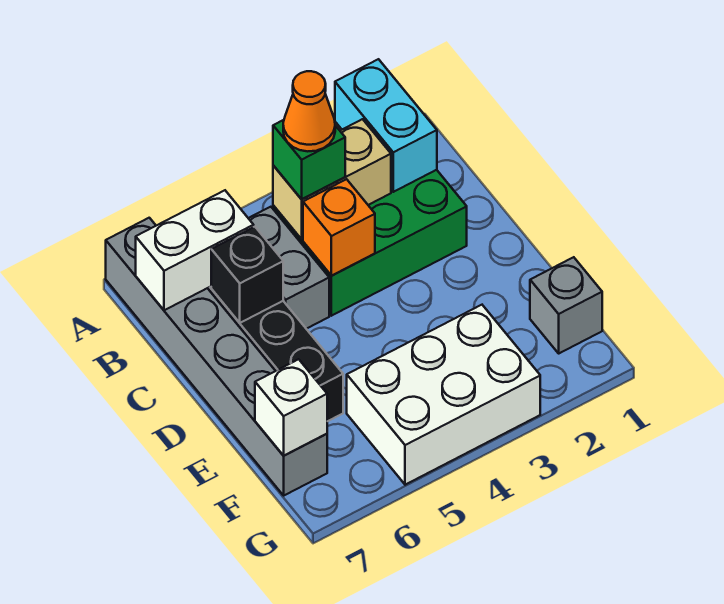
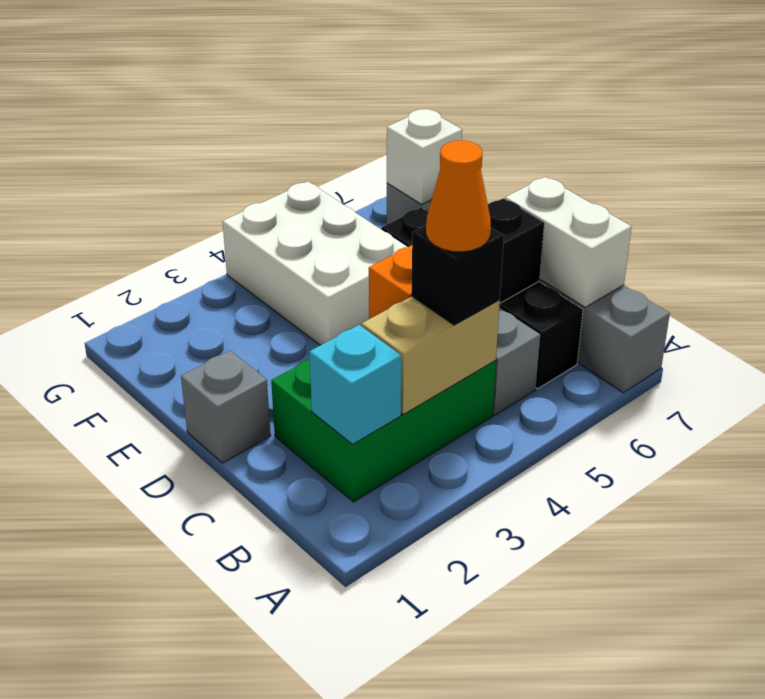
cyan brick A2:B2 level 2 -> cyan brick B2 level 2
green brick B4 level 3 -> black brick B4 level 3
white brick B6:B7 level 2 -> white brick B7:C7 level 2
grey brick F1 level 1 -> grey brick D1 level 1
white brick F3:G5 level 1 -> white brick E4:G5 level 1

